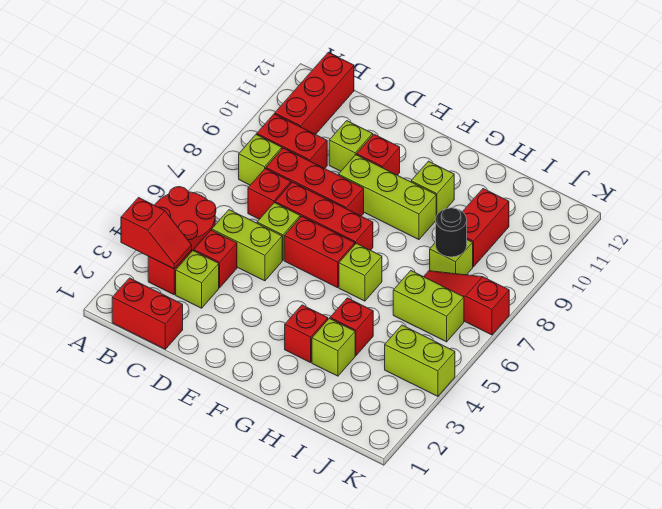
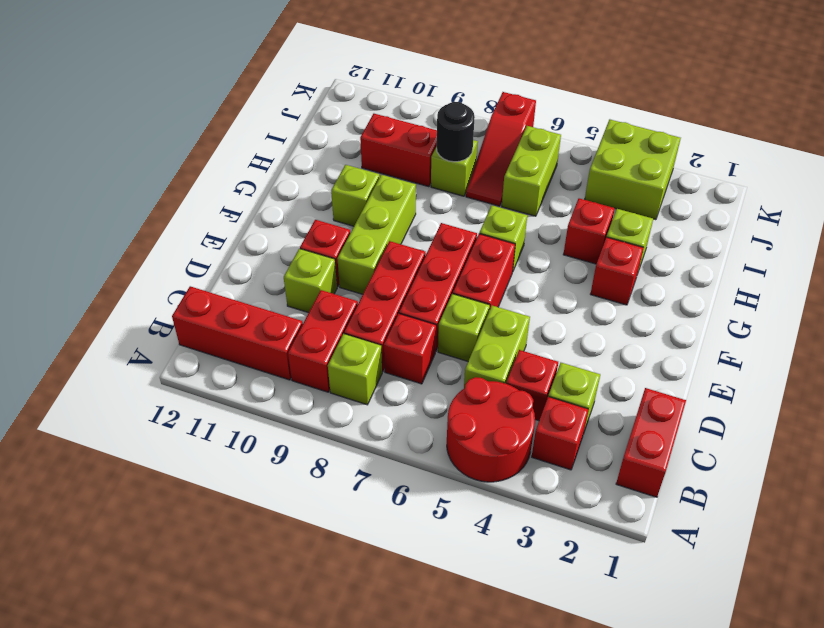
red slope A3:B3 level 2 top A -> none
lime brick J4:K4 level 1 -> lime brick J3:K4 level 1

